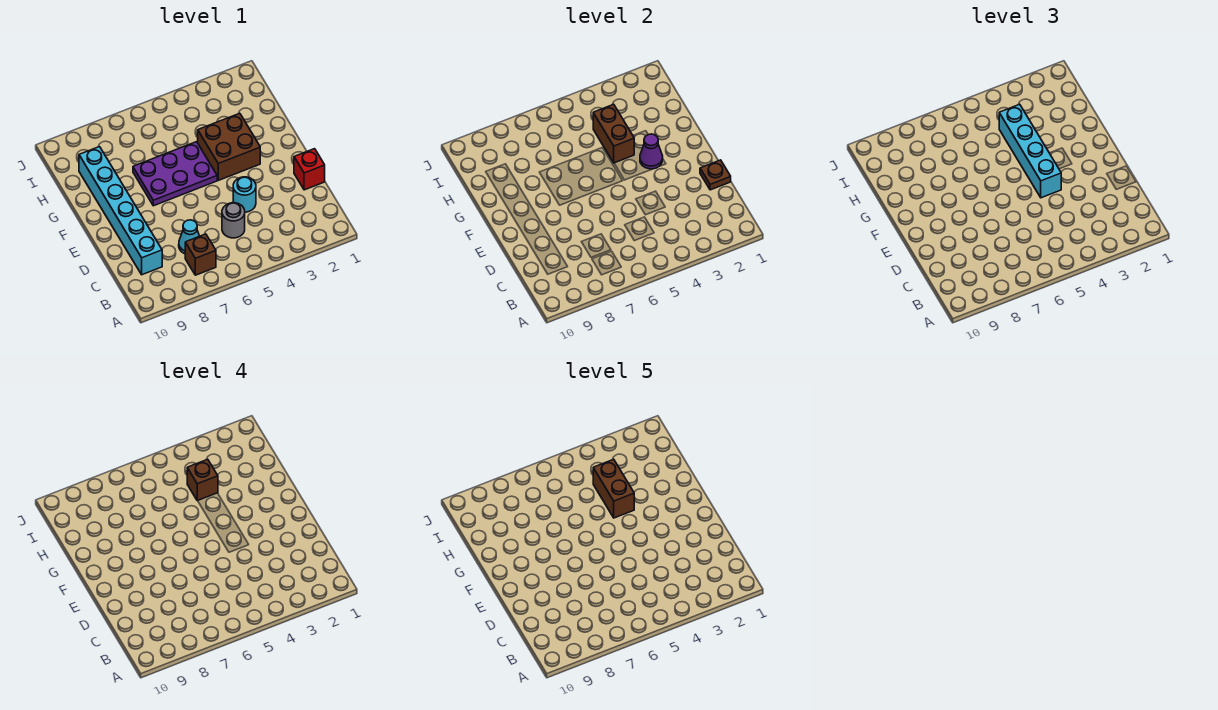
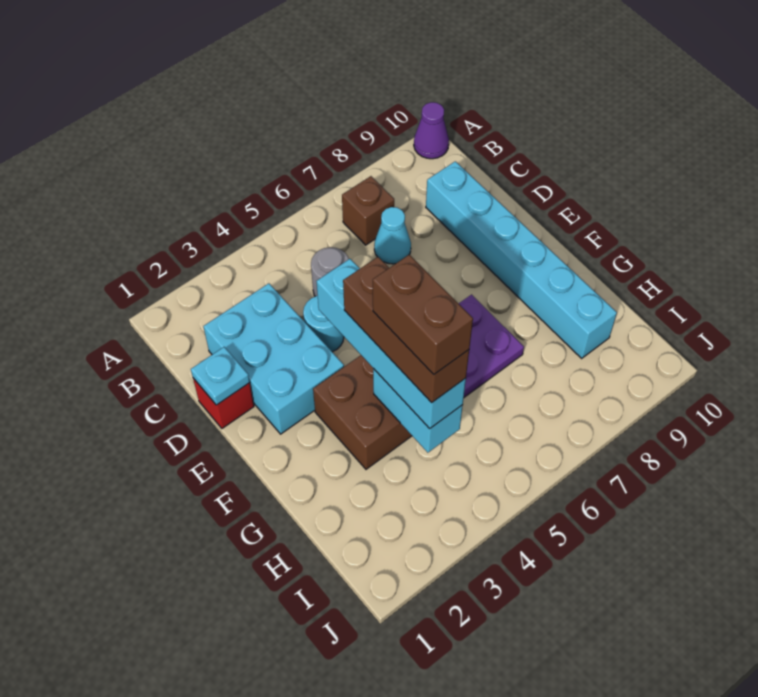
none -> cyan brick C2:E3 level 1
brown plate D1 level 2 -> cyan plate D1 level 2
purple cone F3 level 2 -> purple cone A10 level 1
brown brick G4:H4 level 2 -> cyan brick G4:H4 level 2
brown brick H4 level 4 -> brown brick F4:H4 level 4

